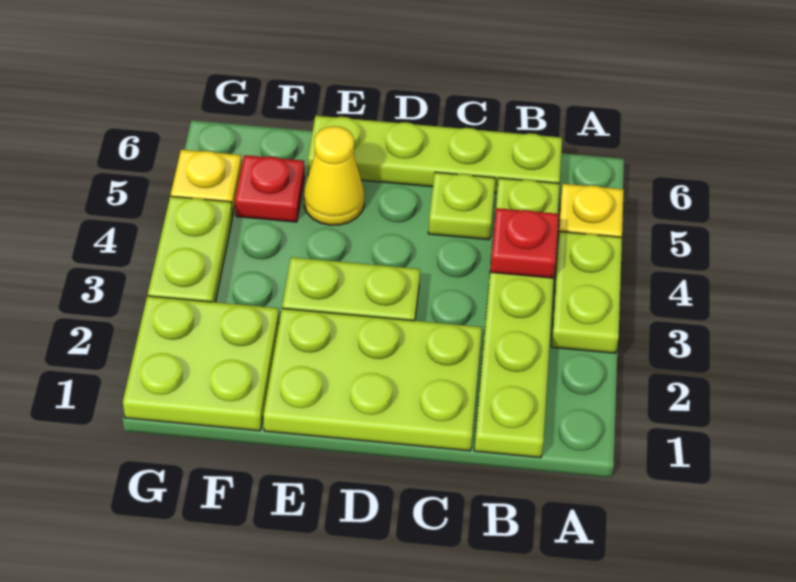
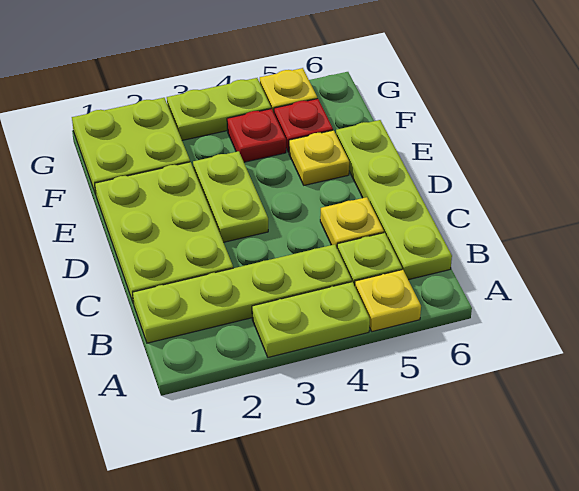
red plate B4 level 2 -> red plate F4 level 1
lime plate C5 level 1 -> yellow plate C5 level 1
yellow cone E5 level 1 -> yellow plate E5 level 1

